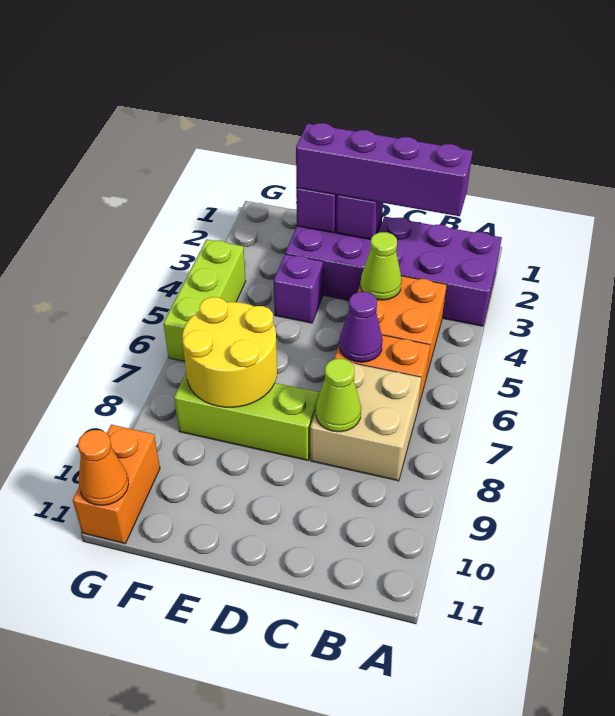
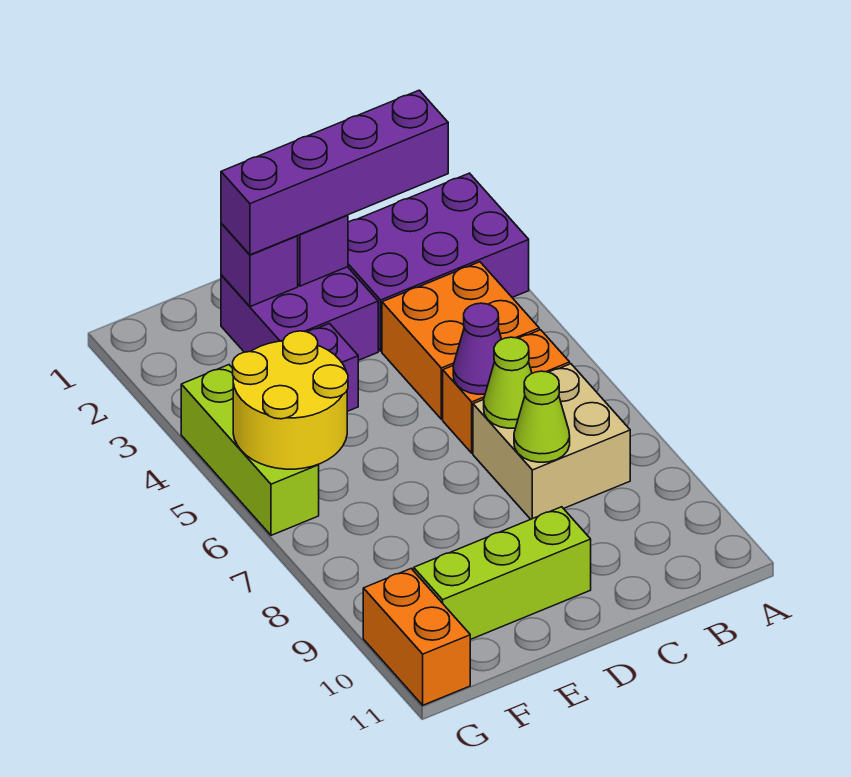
lime cone C4 level 2 -> lime cone C7 level 2
lime brick D8:F8 level 1 -> lime brick D10:F10 level 1
yellow round brick E7:F8 level 2 -> yellow round brick F5:G6 level 2
orange cone G11 level 2 -> none

